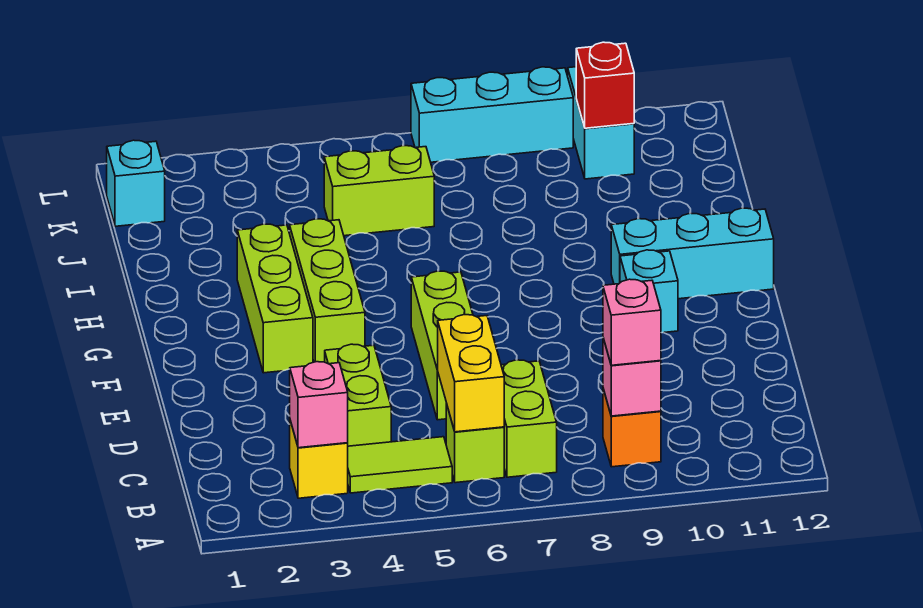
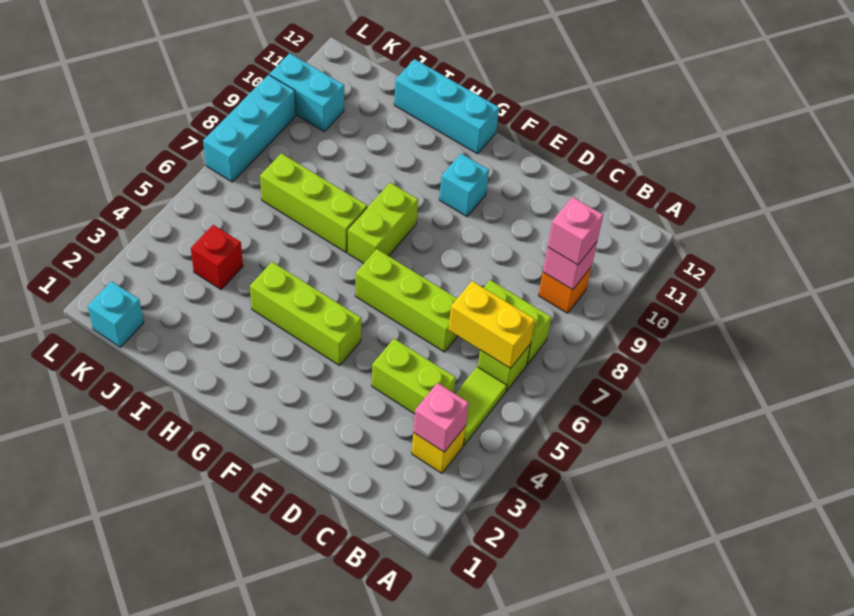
lime brick F3:H3 level 1 -> lime brick H7:J7 level 1
cyan brick G10:G12 level 1 -> cyan brick G12:I12 level 1
lime brick J5:J6 level 1 -> lime brick G7:G8 level 1
red brick K10 level 2 -> red brick J4 level 1

